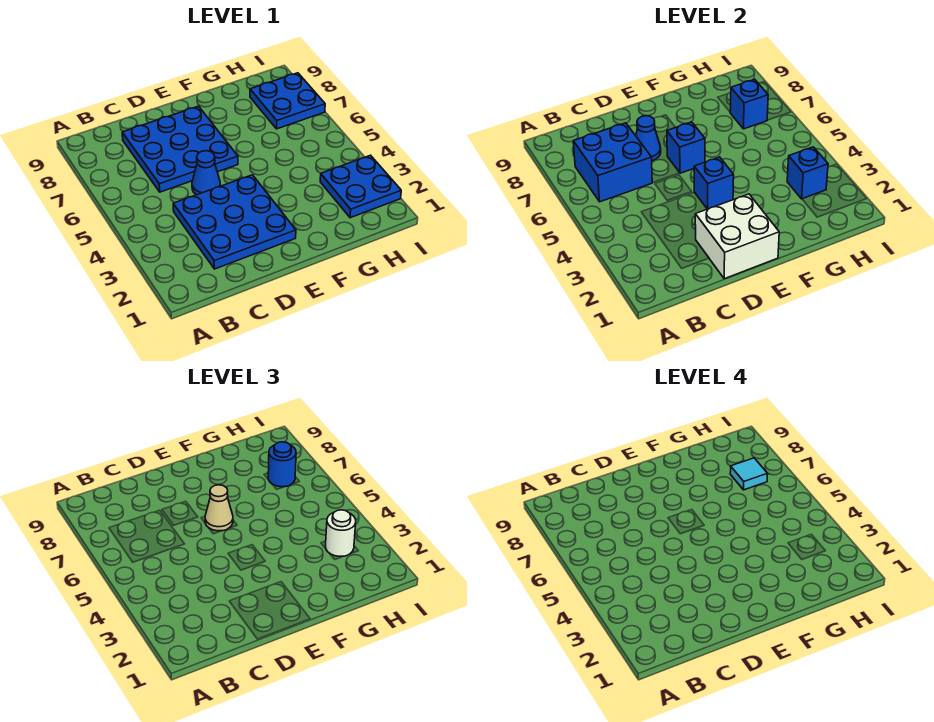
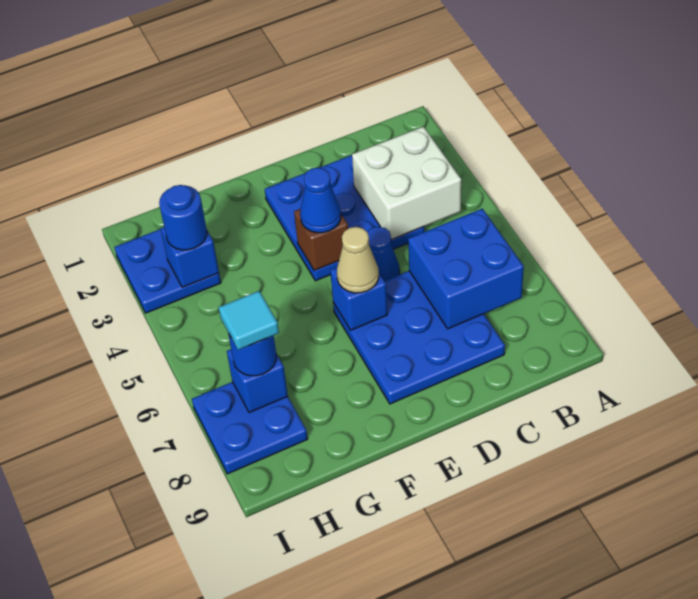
white brick D1:E2 level 2 -> white brick B3:C4 level 2
blue cone D7 level 2 -> blue cone E4 level 3
blue brick E4 level 2 -> brown brick E4 level 2
white round brick H3 level 3 -> blue round brick H3 level 3

